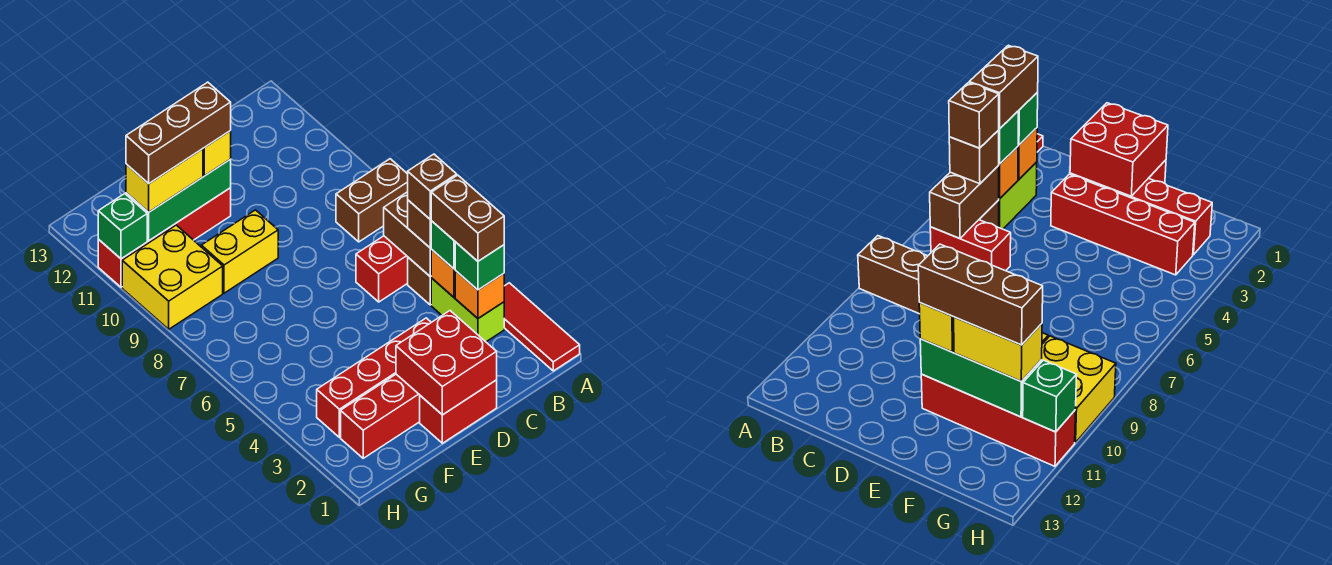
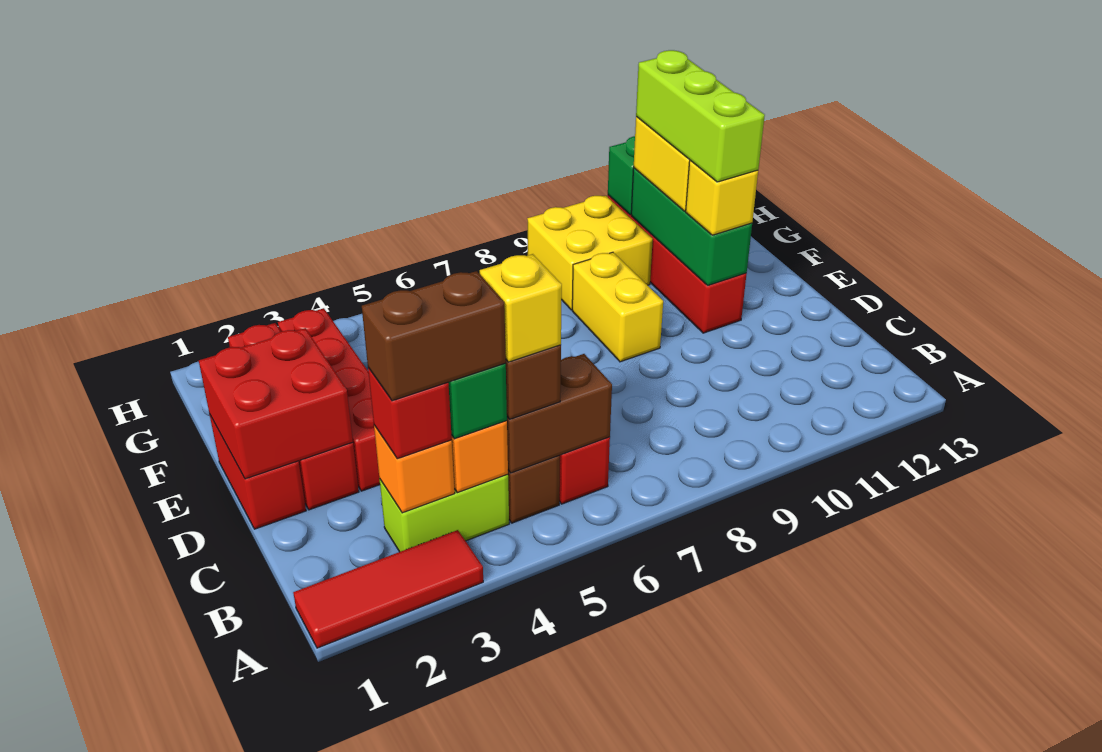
brown brick A8:B8 level 1 -> none
green brick B3 level 3 -> red brick B3 level 3
brown brick B5 level 4 -> yellow brick B5 level 4
brown brick E11:G11 level 4 -> lime brick E11:G11 level 4

